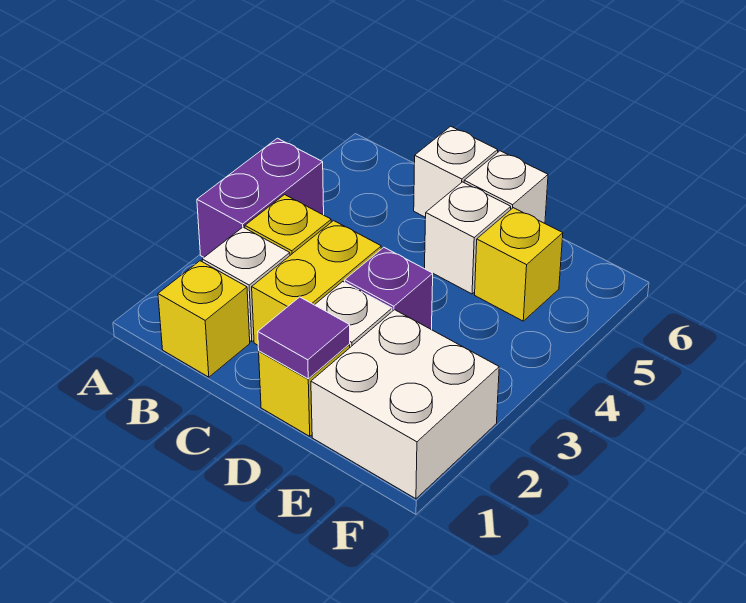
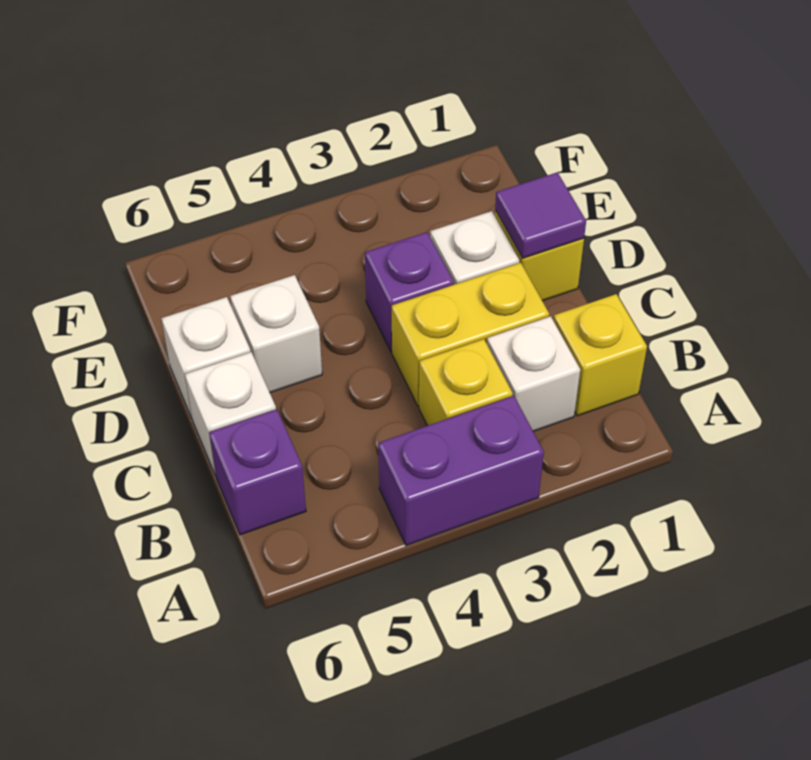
none -> purple brick B6 level 1
white brick E1:F2 level 1 -> none
yellow brick E5 level 1 -> none

